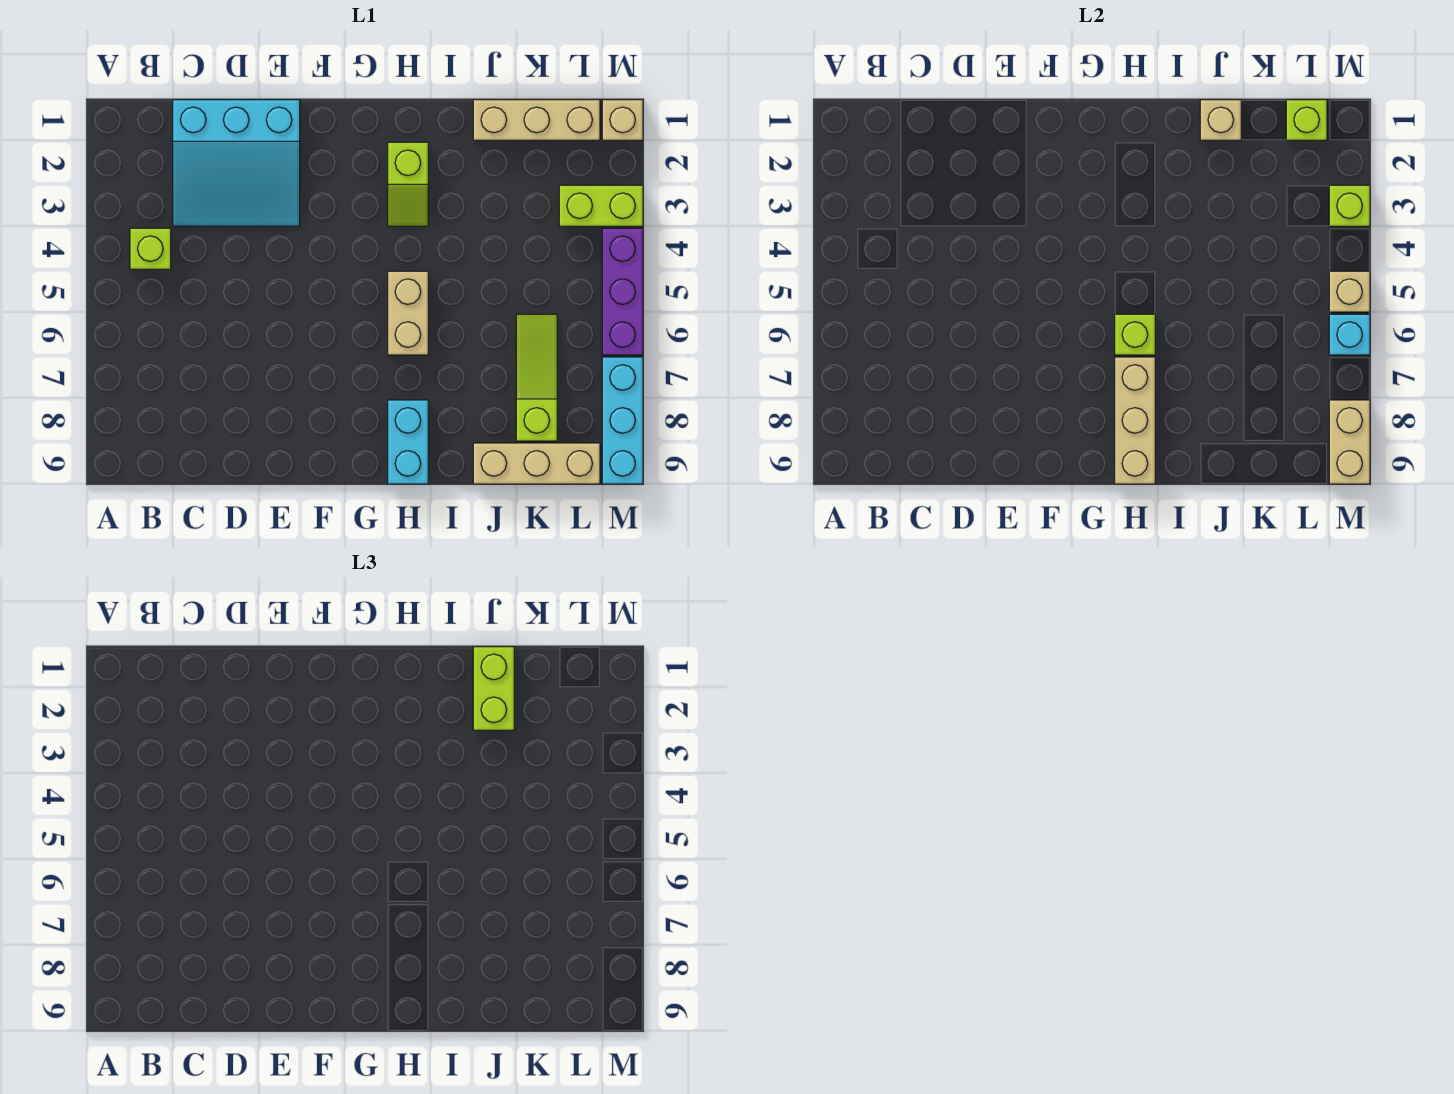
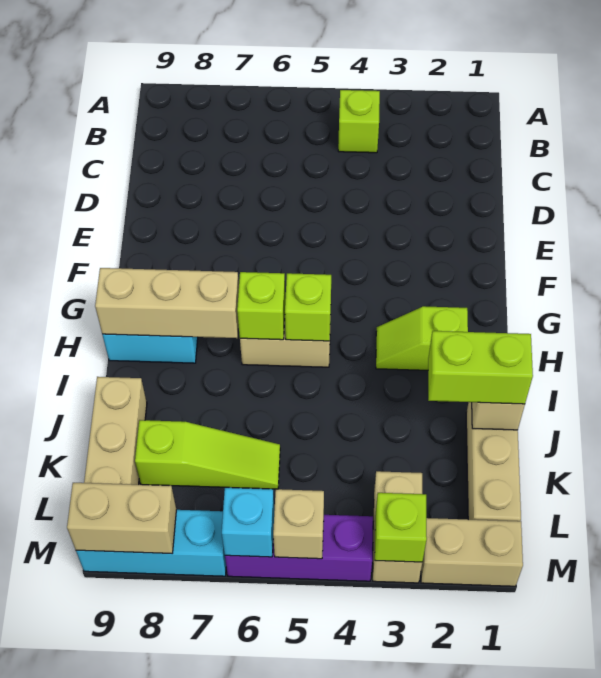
cyan slope C1:E3 level 1 top 1 -> none
lime brick L1 level 2 -> lime brick H5 level 2
lime brick L3:M3 level 1 -> tan brick L3:M3 level 1
tan brick M1 level 1 -> tan brick M1:M2 level 1

